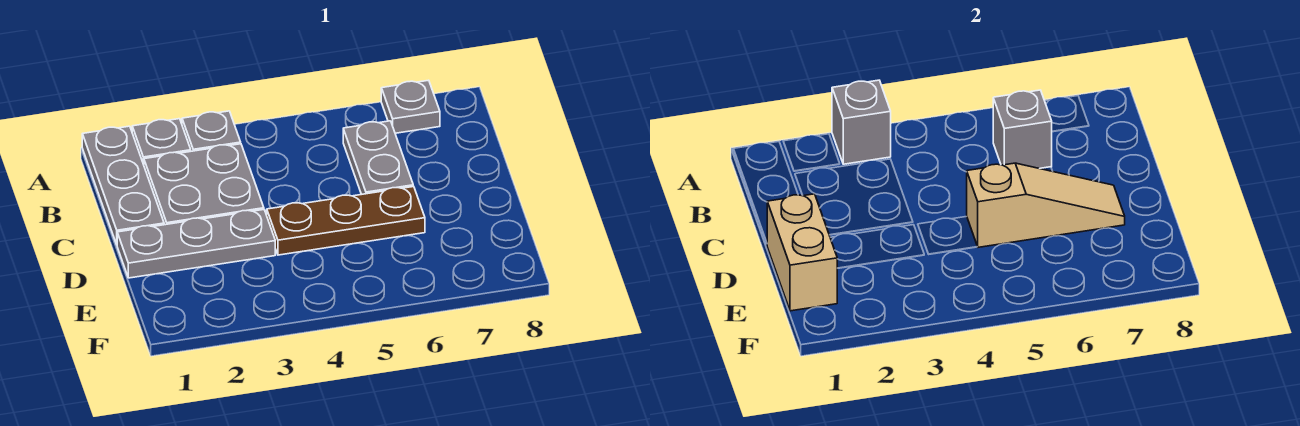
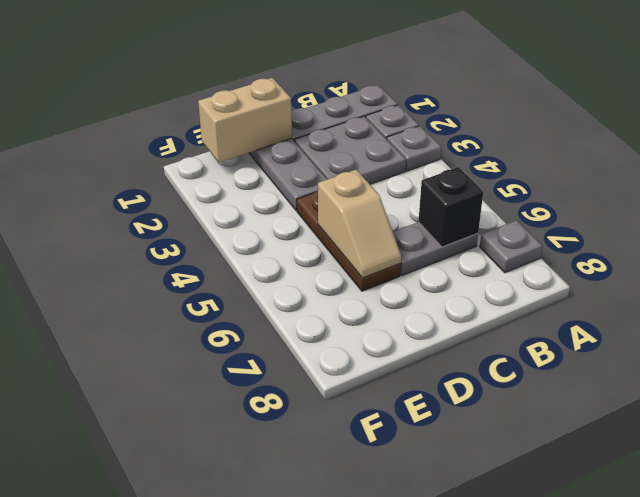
grey brick A3 level 2 -> none
grey brick B6 level 2 -> black brick B6 level 2
tan slope D5:D7 level 2 top 5 -> tan slope D5:D6 level 2 top 5

